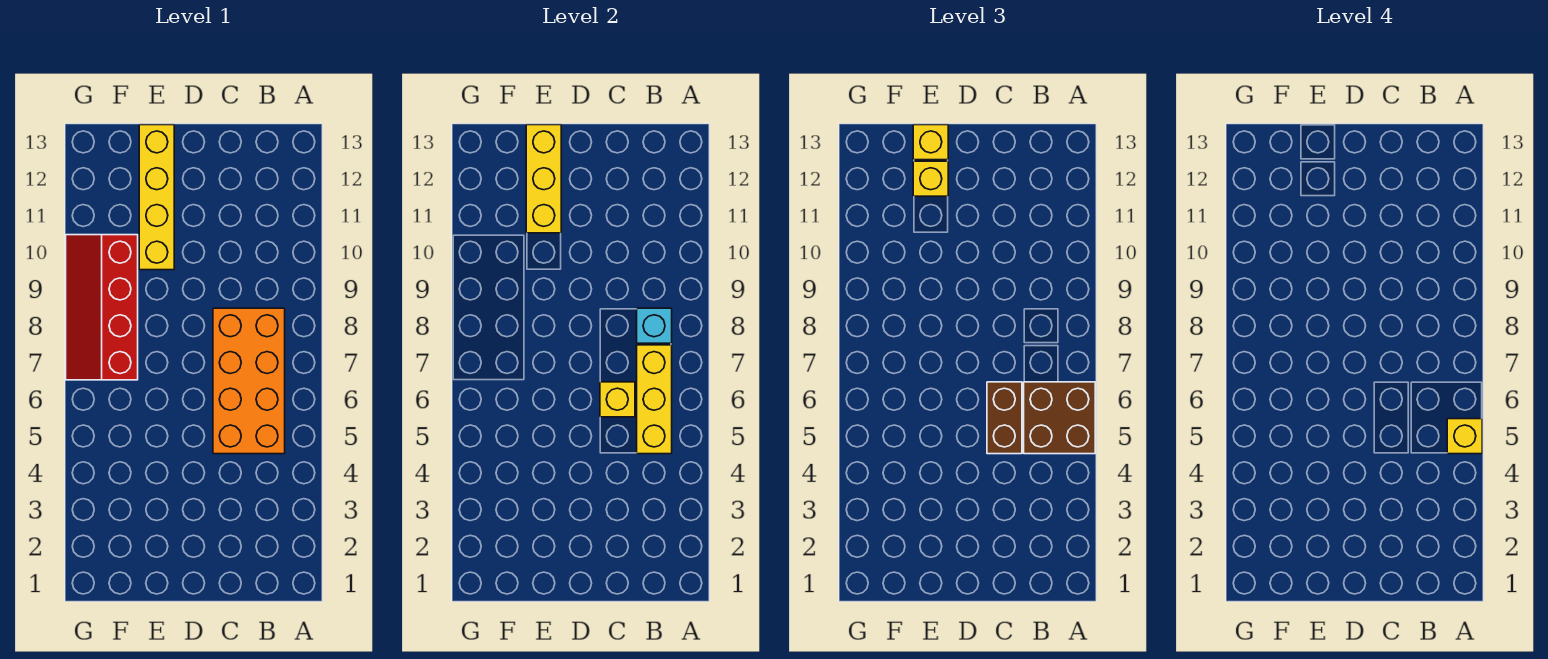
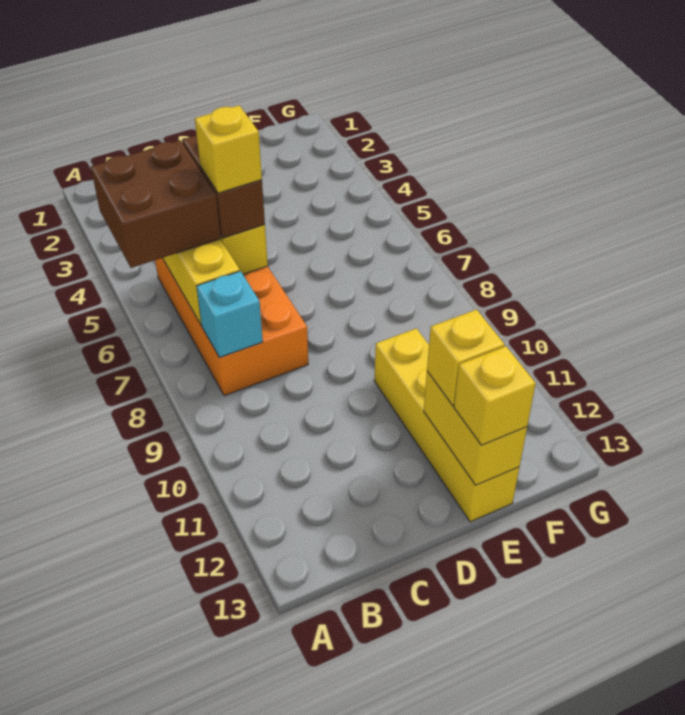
yellow brick A5 level 4 -> yellow brick C6 level 4
yellow brick E11:E13 level 2 -> yellow brick E12:E13 level 2
red slope F7:G10 level 1 top F -> none

